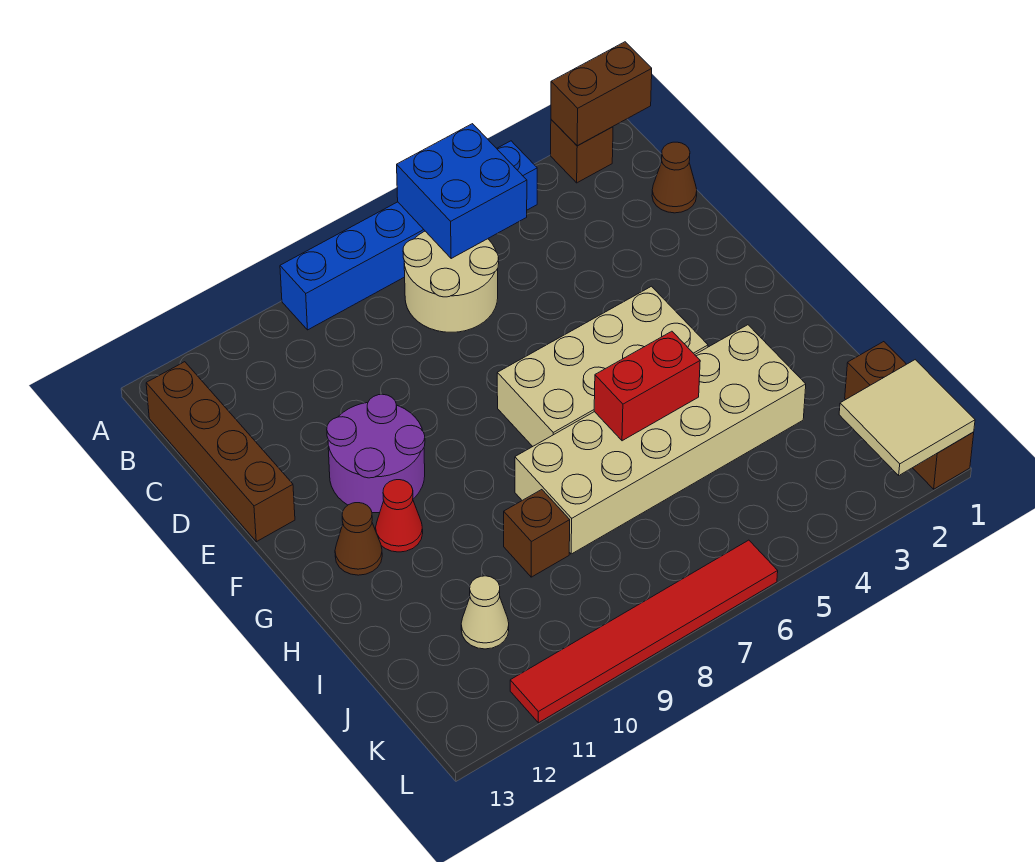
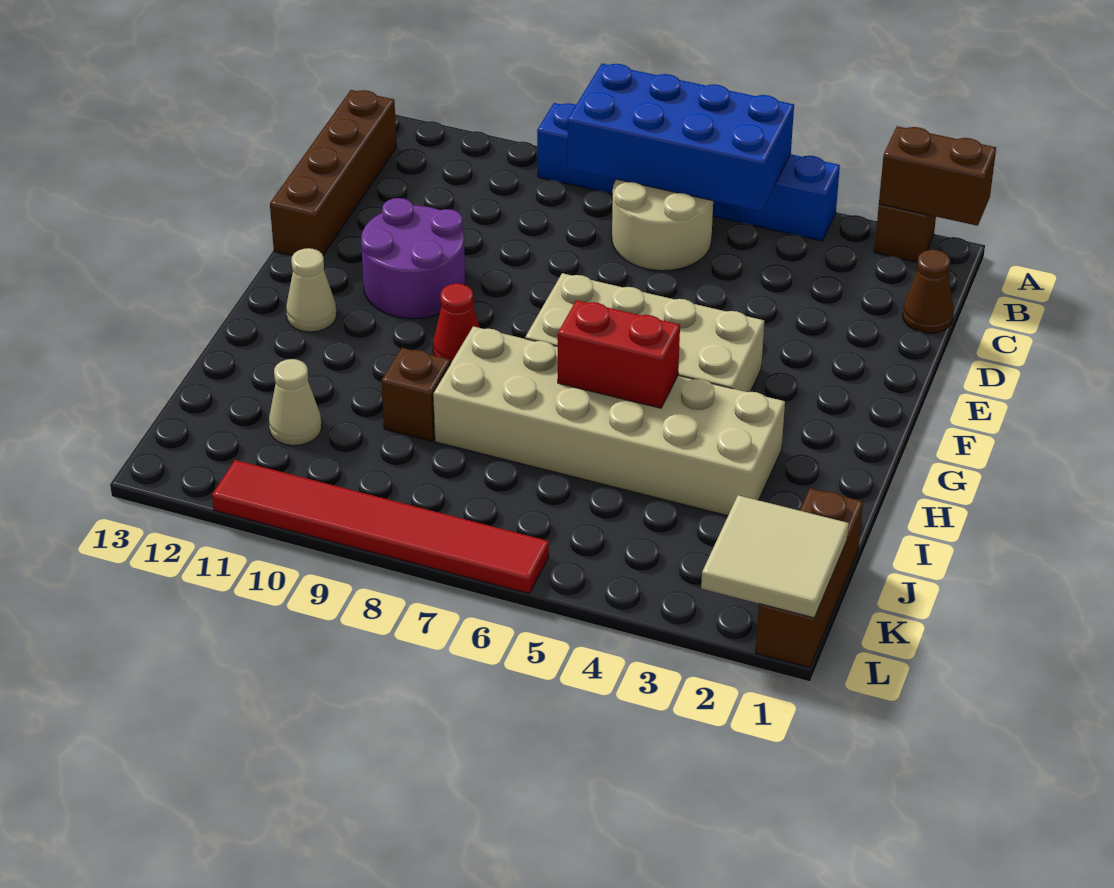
blue brick A5:B6 level 2 -> blue brick A5:B8 level 2
red cone G11 level 1 -> red cone G9 level 1
brown cone G12 level 1 -> tan cone G12 level 1

